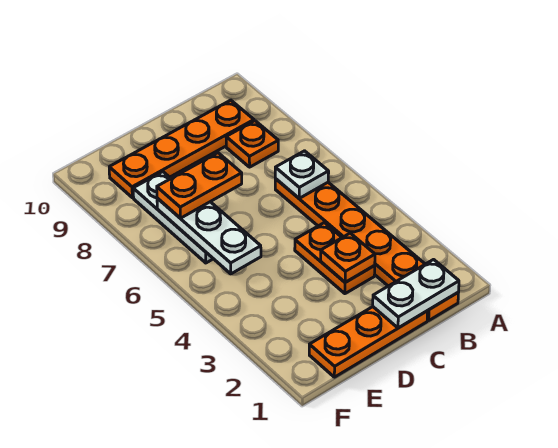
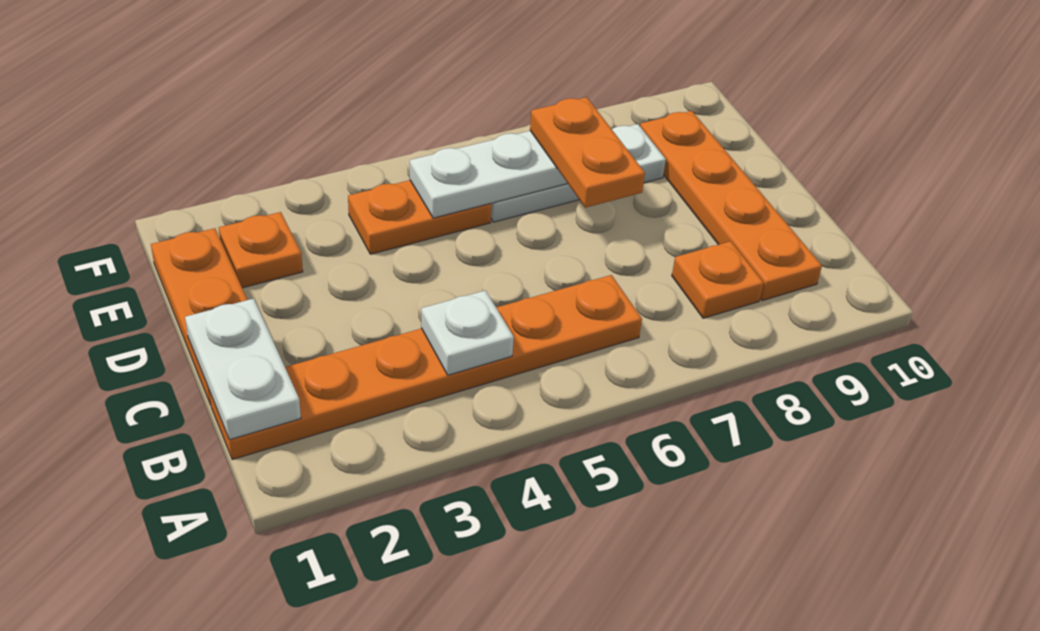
white plate B6 level 2 -> white plate B4 level 2
orange plate C3:C4 level 1 -> orange plate E4:E5 level 1
orange plate C3 level 2 -> orange plate E2 level 1

